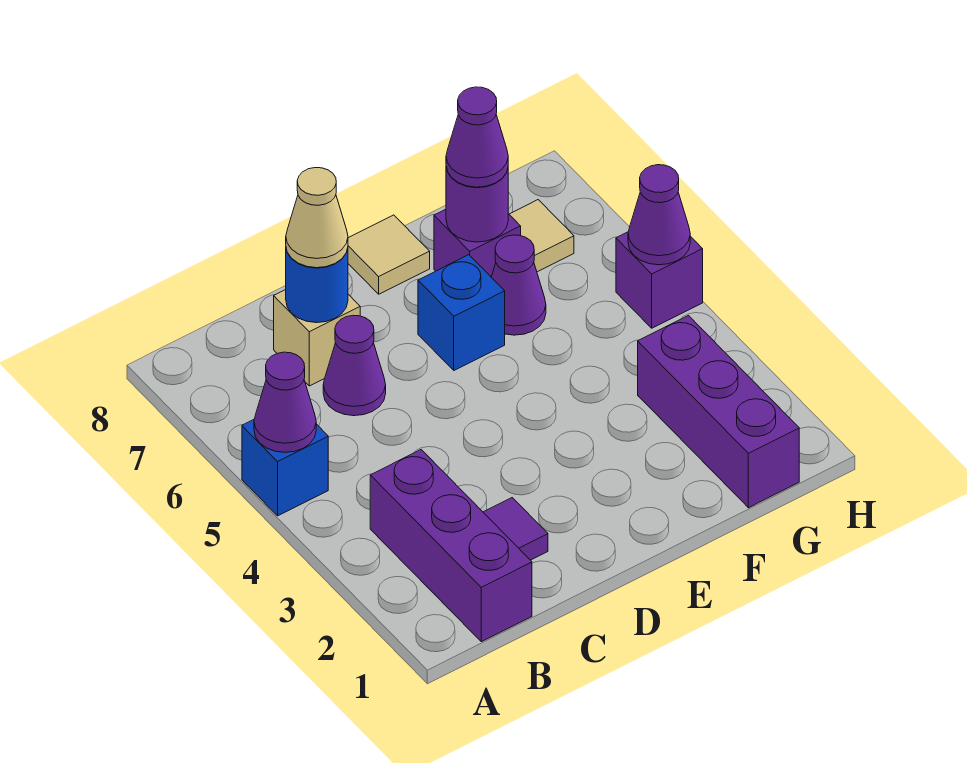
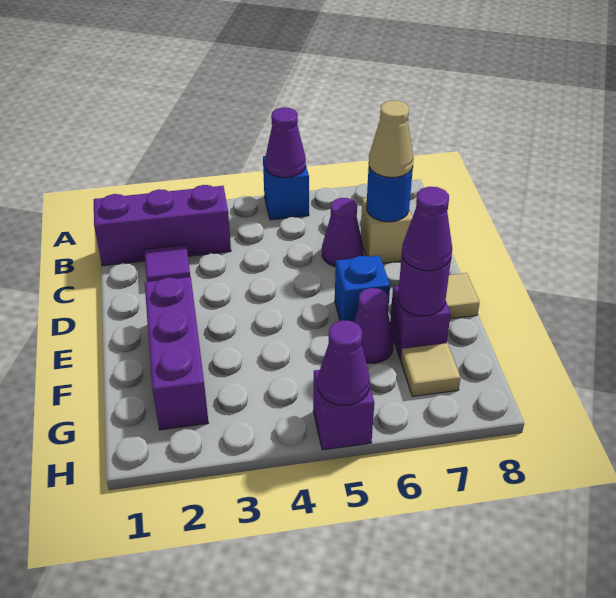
purple brick G1:G3 level 1 -> purple brick E2:G2 level 1

